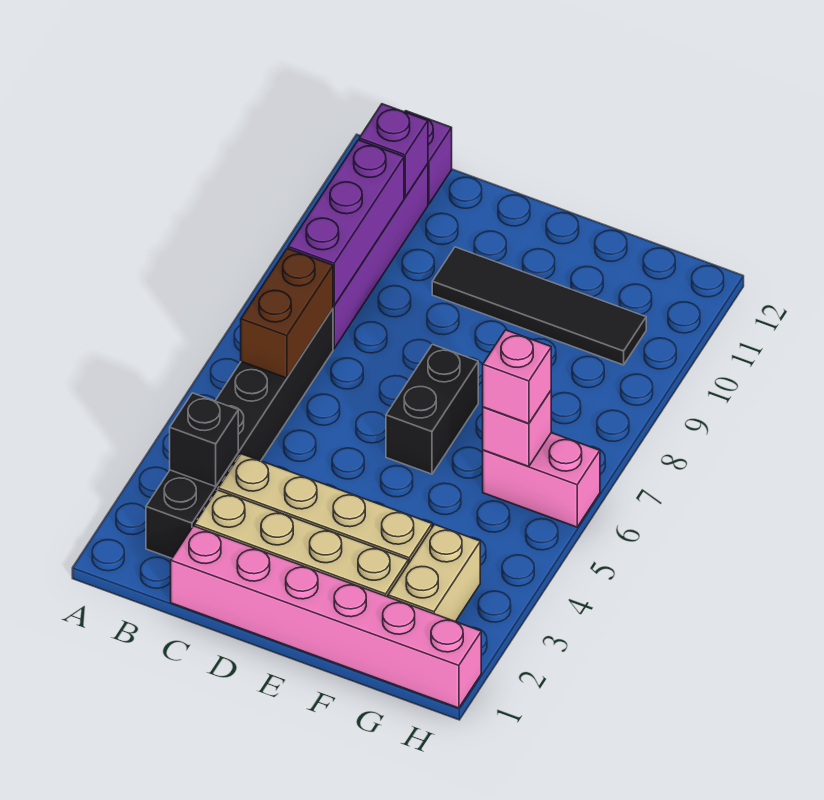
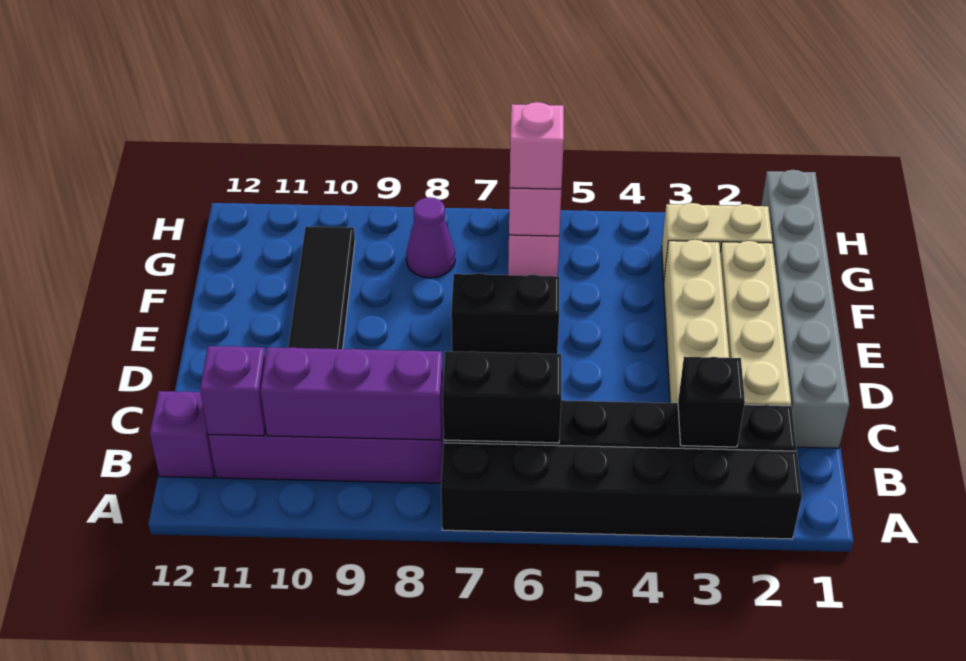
none -> black brick A2:A7 level 1
brown brick B6:B7 level 2 -> black brick B6:B7 level 2
pink brick C1:H1 level 1 -> grey brick C1:H1 level 1
none -> purple cone G8 level 1

